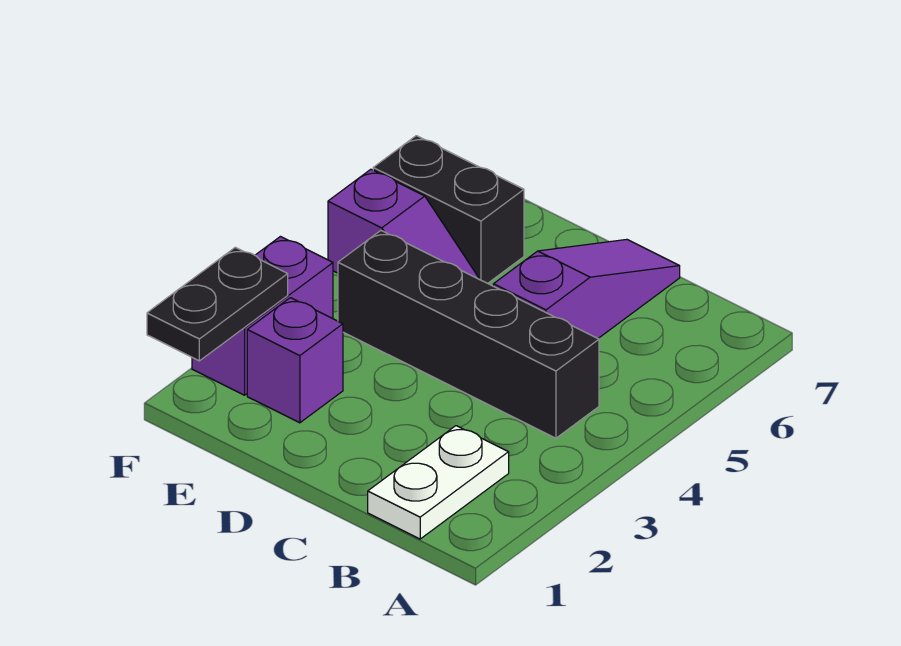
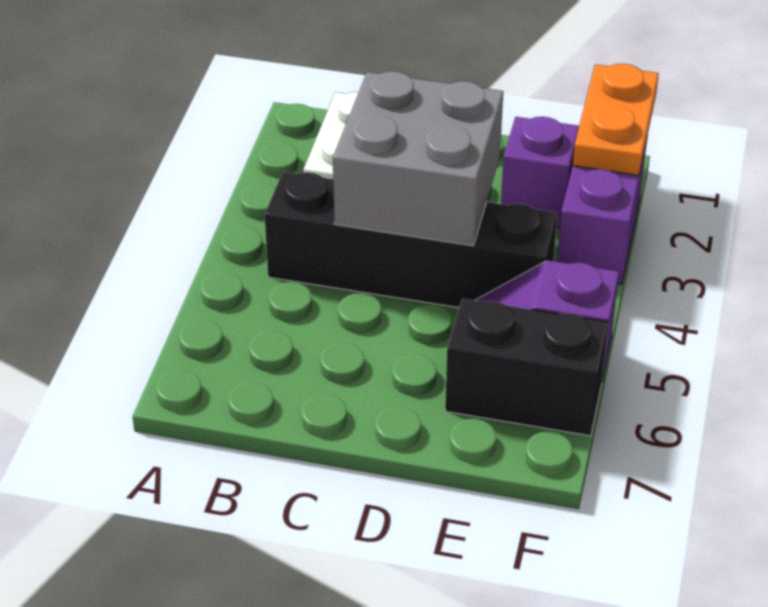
none -> grey brick C3:D4 level 2
purple slope C5:C7 level 1 top 5 -> none
black plate F1:F2 level 2 -> orange plate F1:F2 level 2

